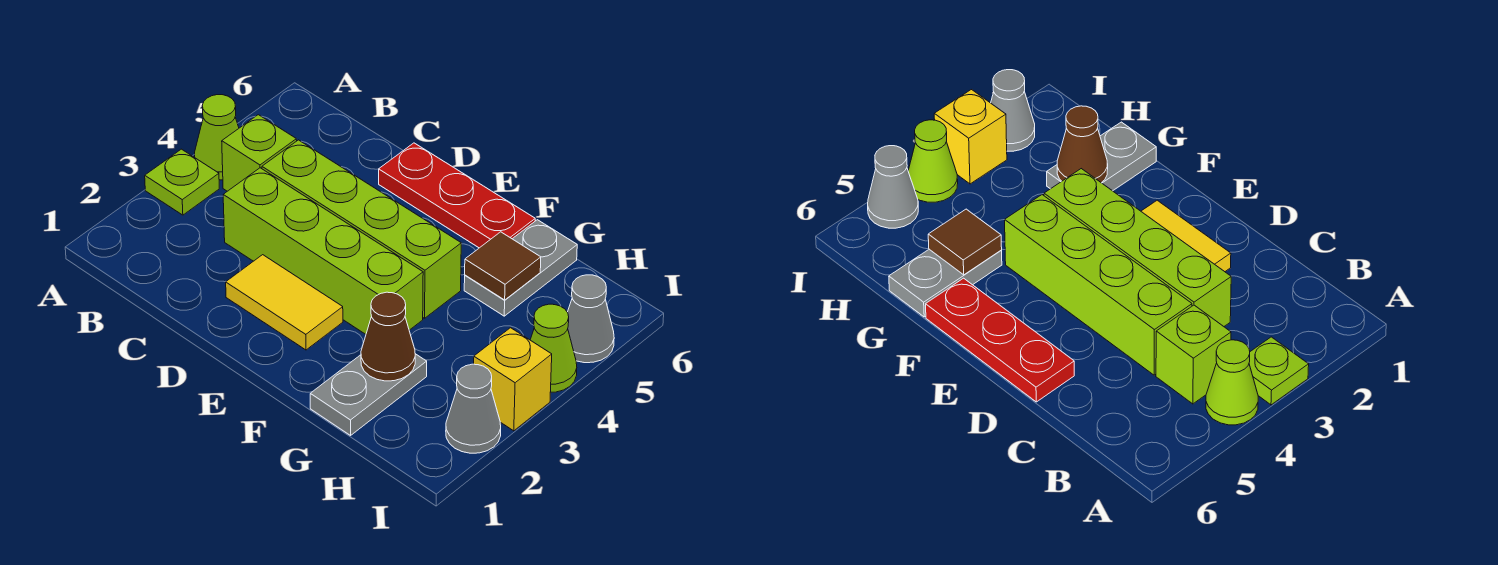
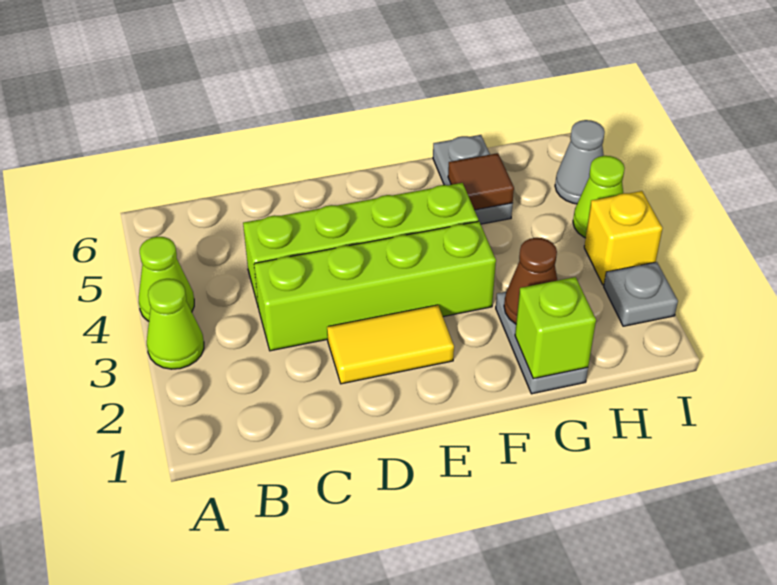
lime plate A3 level 1 -> lime cone A3 level 1
lime brick B4 level 1 -> lime brick G1 level 2
red plate D6:F6 level 1 -> none
grey cone I2 level 1 -> grey plate I2 level 1

